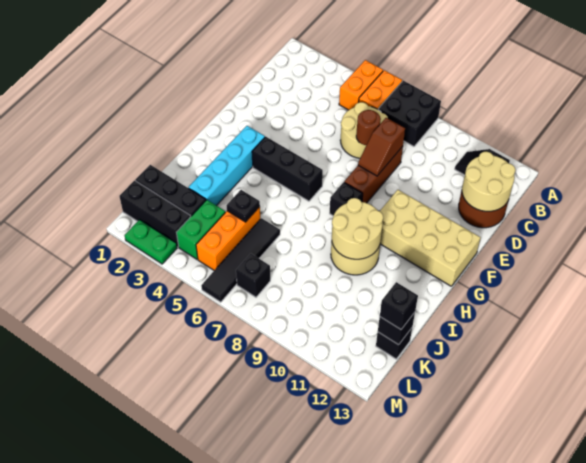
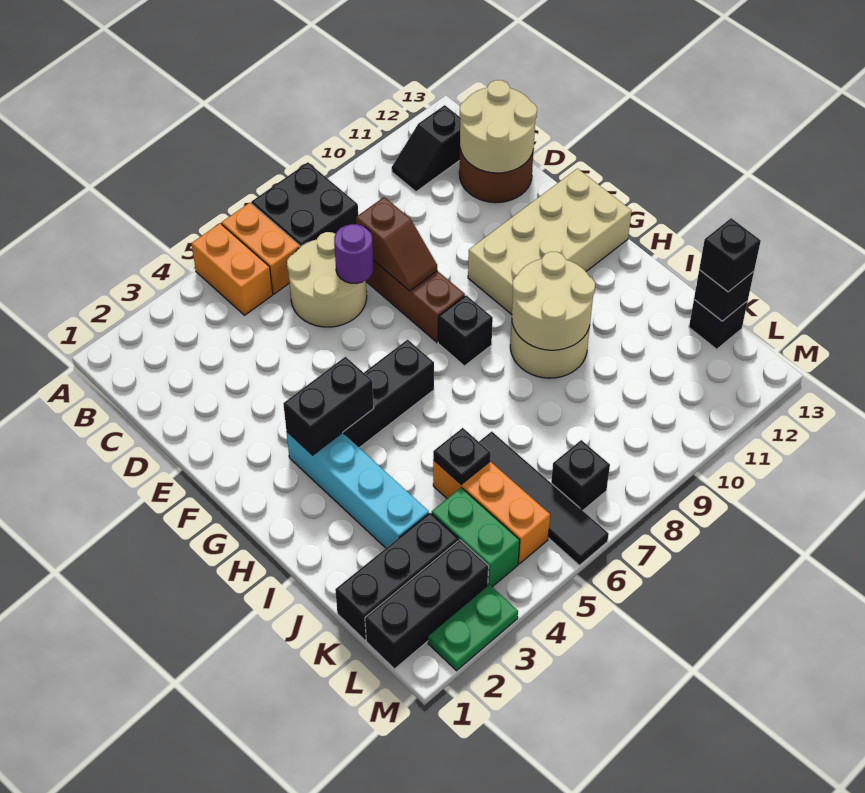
brown round brick D7 level 2 -> purple round brick D7 level 2
none -> black brick G3:G4 level 2

